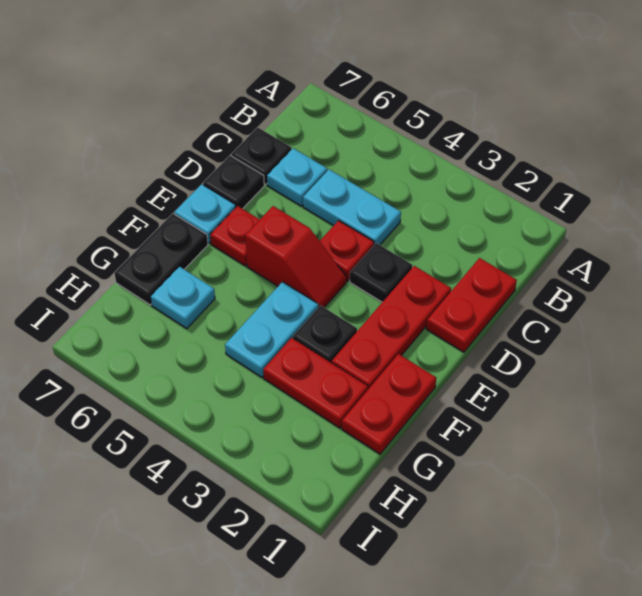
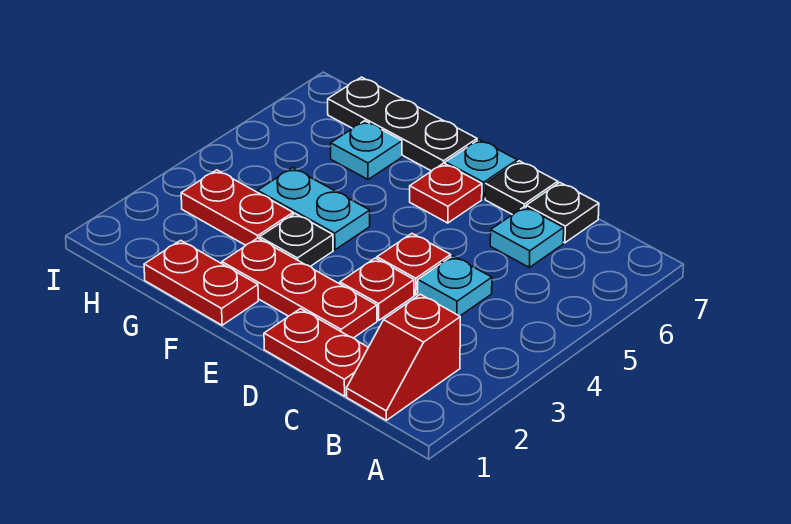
cyan plate C4:C5 level 1 -> cyan plate C4 level 1
black plate D3 level 1 -> red plate D3 level 1
red slope E4:E5 level 1 top 5 -> red slope B1:B2 level 1 top 2
black plate F7:G7 level 1 -> black plate F7:H7 level 1
red plate G2:G3 level 1 -> red plate G3:H3 level 1

